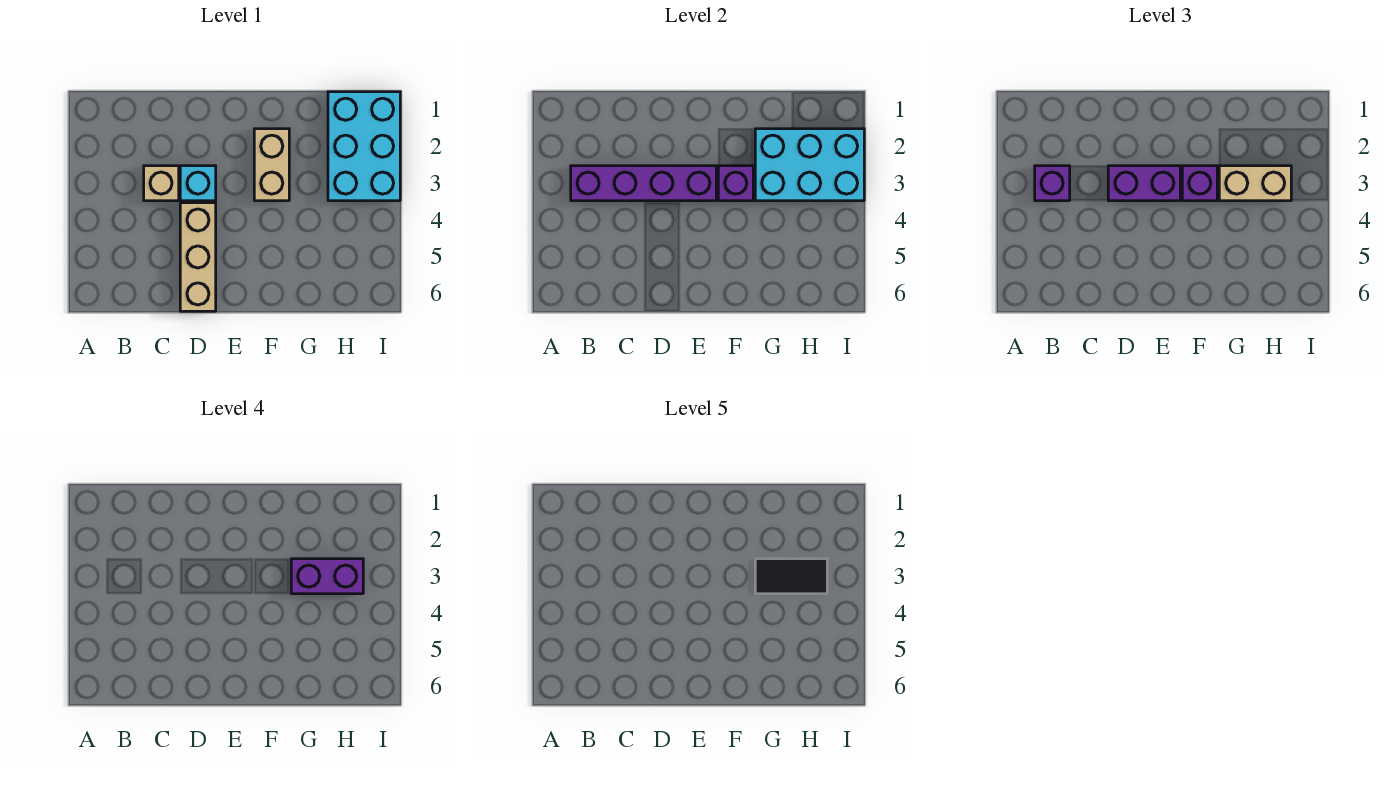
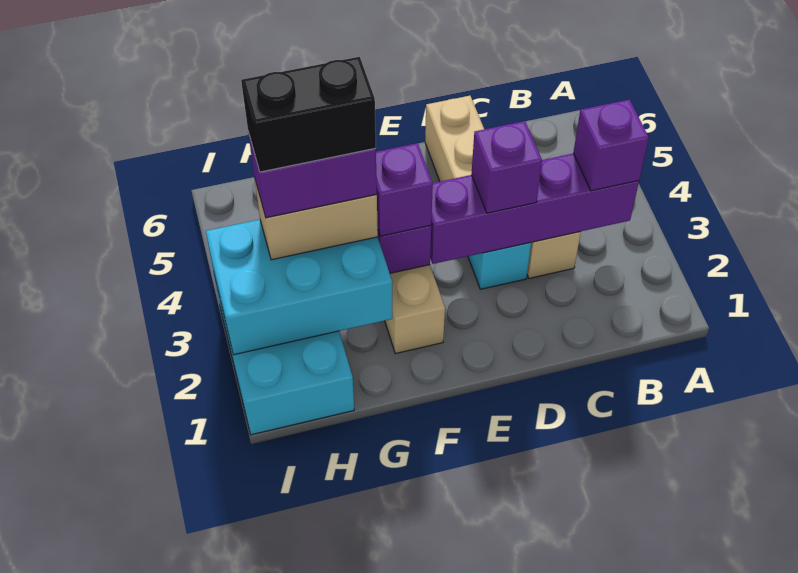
purple brick D3:E3 level 3 -> purple brick D3 level 3
black tile G3:H3 level 5 -> black brick G3:H3 level 5

